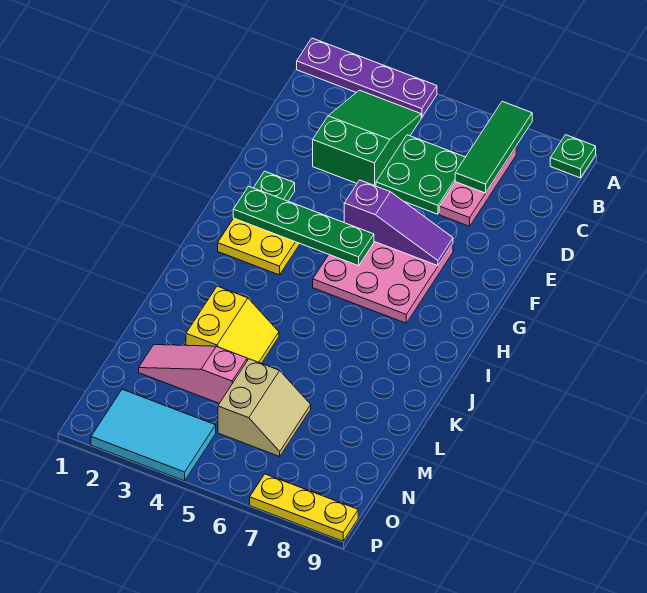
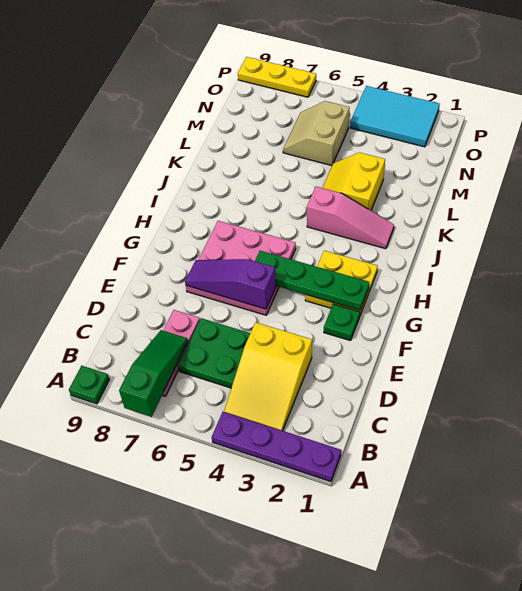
green tile A7:C7 level 2 -> green slope A7:C7 level 2 top A
green slope B3:D4 level 1 top D -> yellow slope B3:D4 level 1 top D
pink slope M2:M4 level 1 top 4 -> pink slope J2:J4 level 1 top 4

